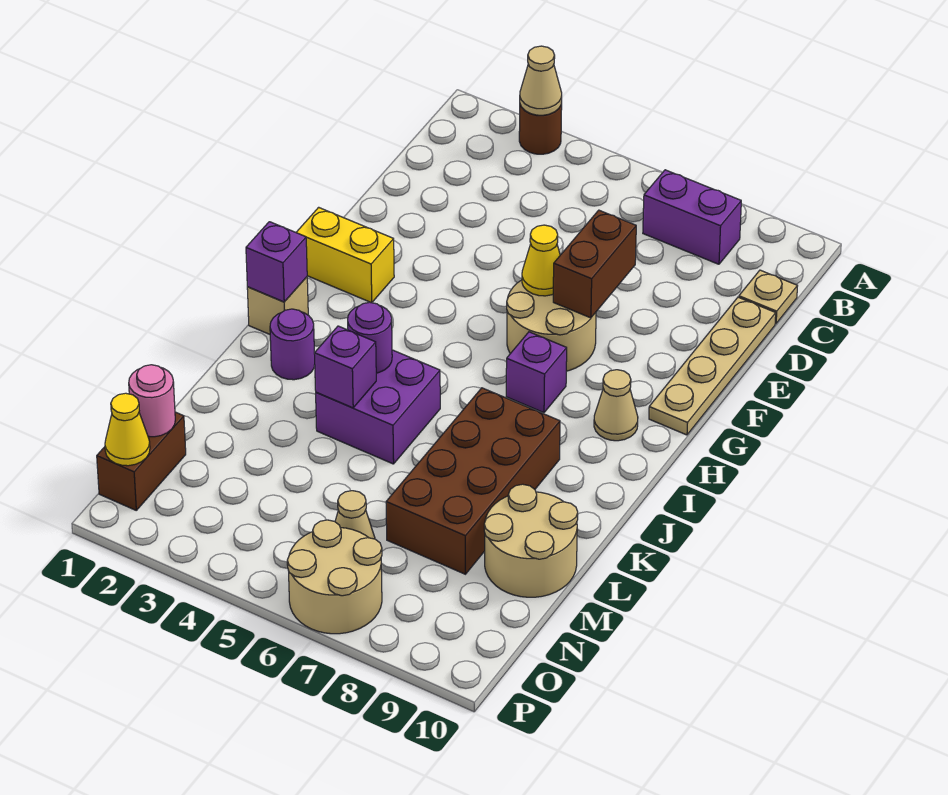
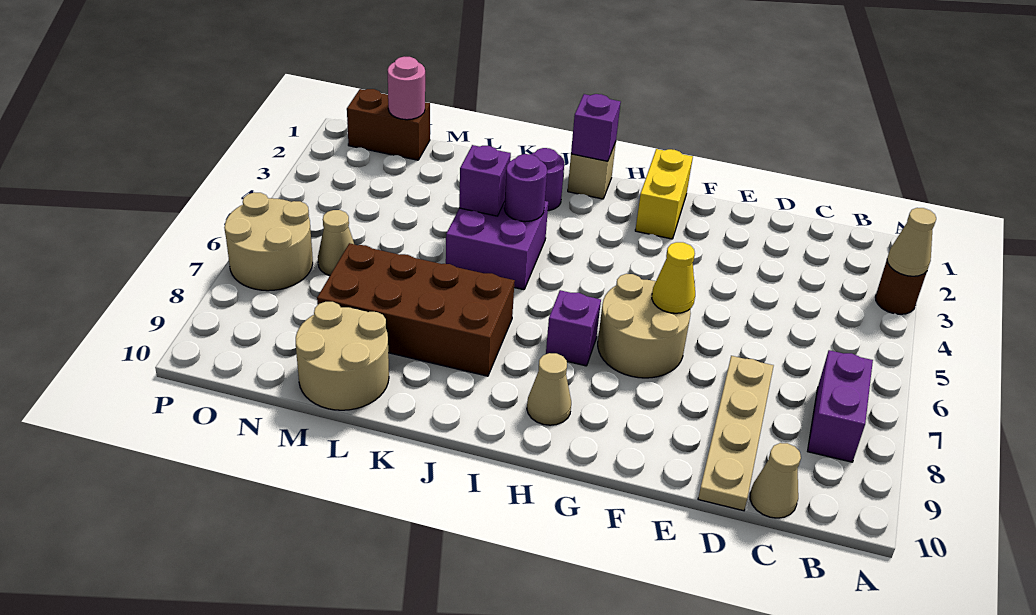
tan plate C10 level 1 -> tan cone C10 level 1
tan plate D10:G10 level 1 -> tan plate D7:D10 level 1
brown brick E7:F7 level 2 -> none
yellow cone O1 level 2 -> none

